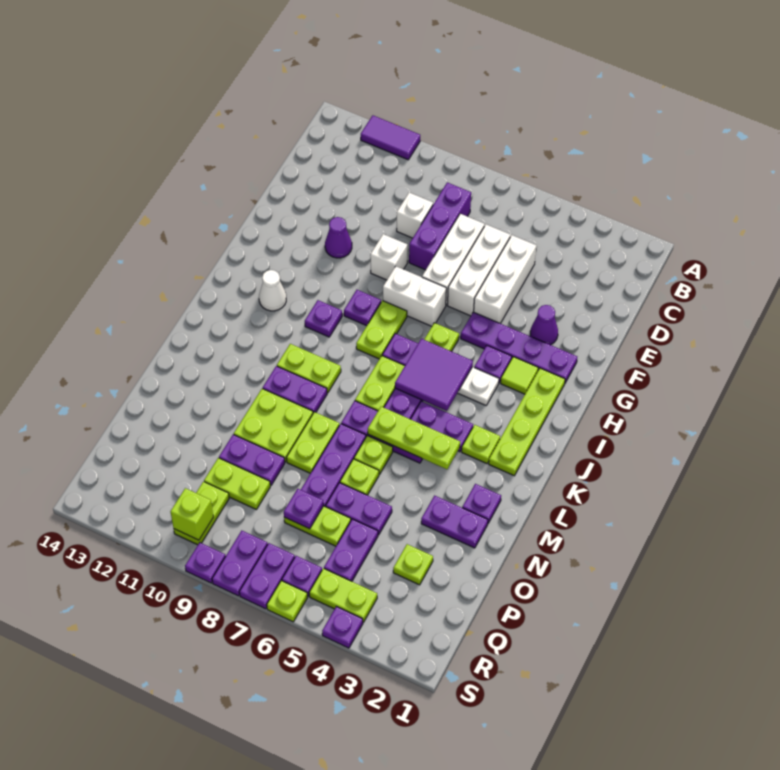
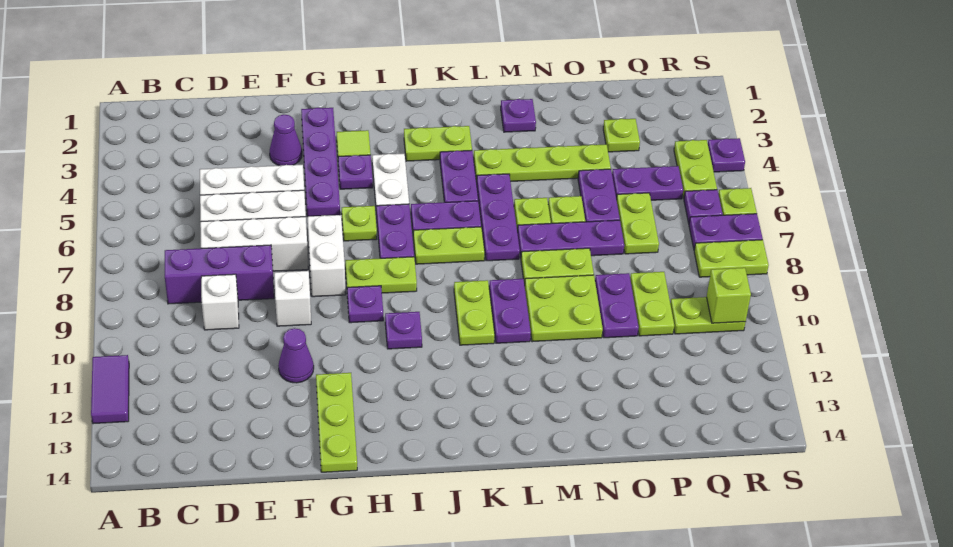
lime plate H2:K2 level 1 -> lime plate L4:O4 level 1
purple tile I5:J6 level 2 -> none
white cone I12 level 1 -> none
lime plate K3 level 1 -> lime plate J3:K3 level 1
lime plate L4:L6 level 2 -> lime plate G12:G14 level 1
purple plate N2:N3 level 1 -> none
purple plate P7 level 2 -> none
purple plate R8:S8 level 1 -> lime plate R8:S8 level 1
purple plate S9 level 1 -> none

